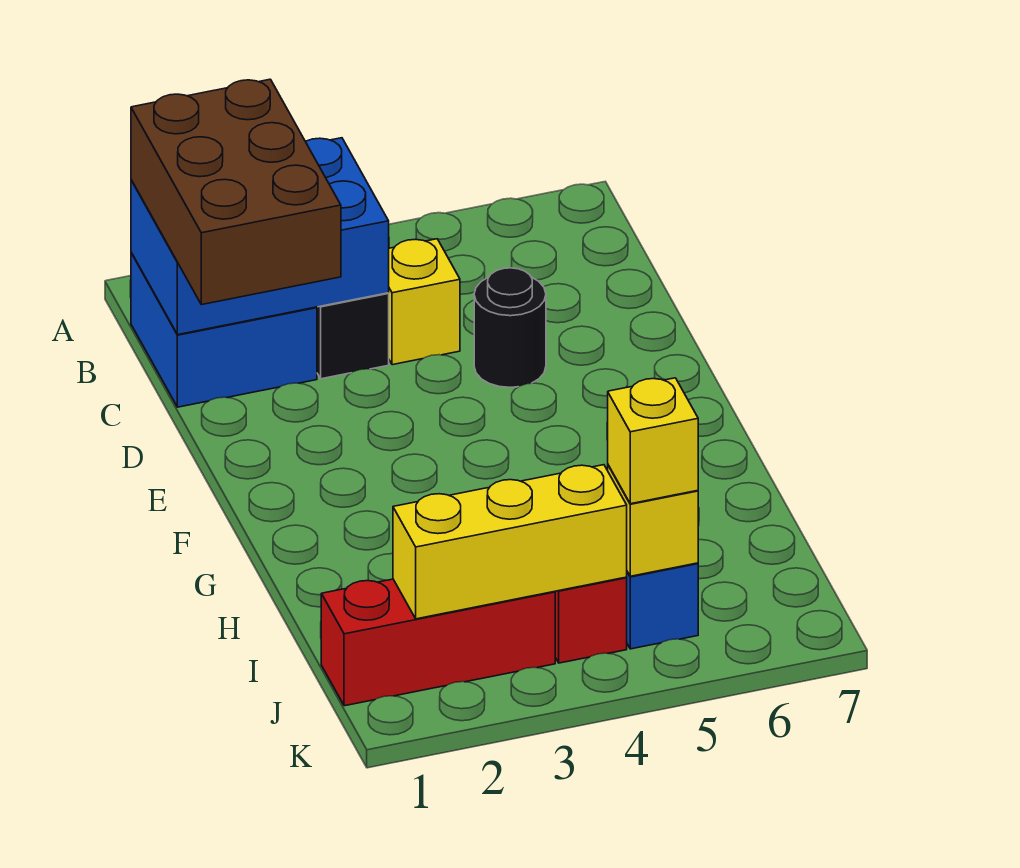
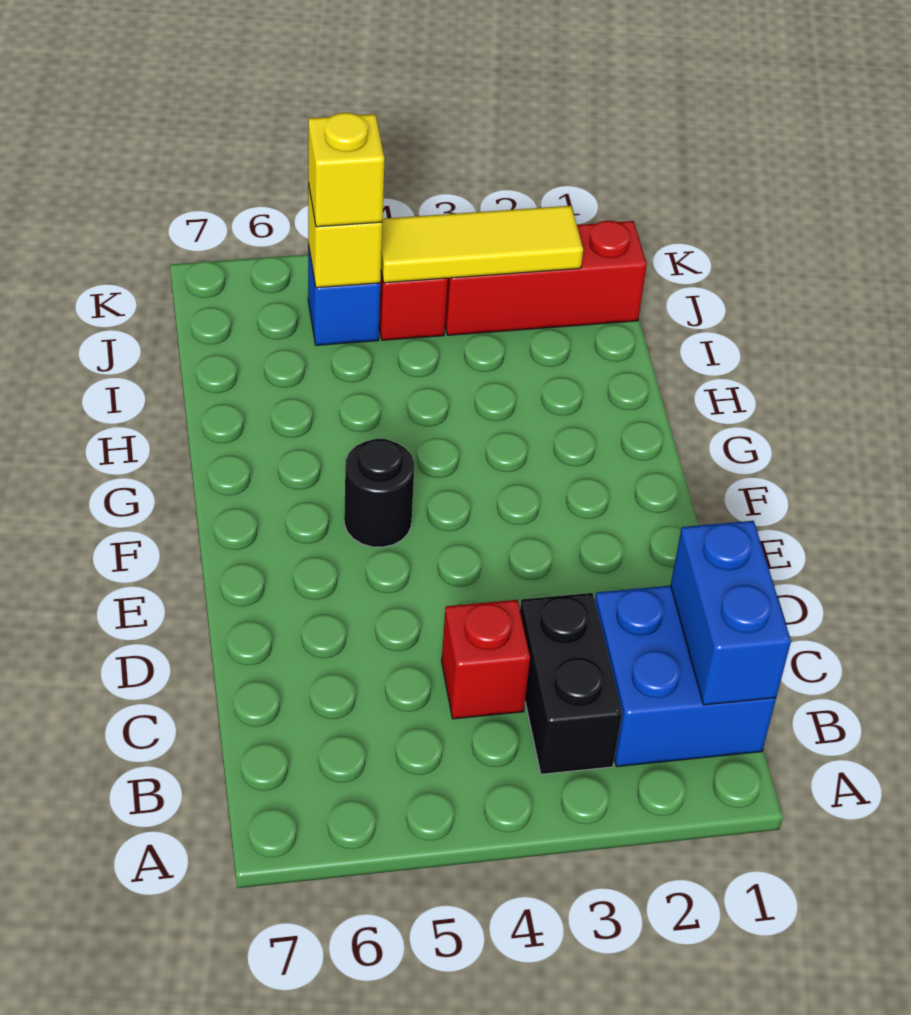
blue brick B1:C3 level 2 -> blue brick B1:C1 level 2
brown brick B1:D2 level 3 -> none
yellow brick C4 level 1 -> red brick C4 level 1
black round brick D5 level 1 -> black round brick F5 level 1
yellow brick J2:J4 level 2 -> yellow tile J2:J4 level 2

